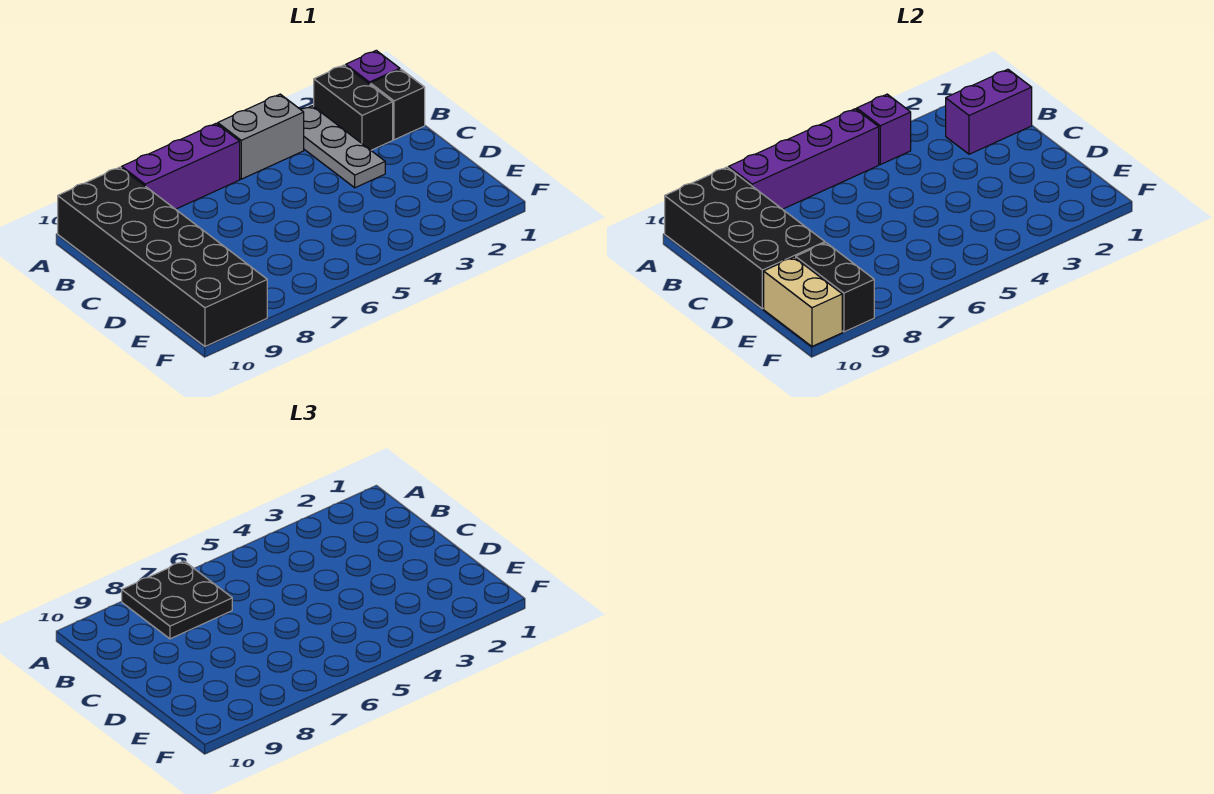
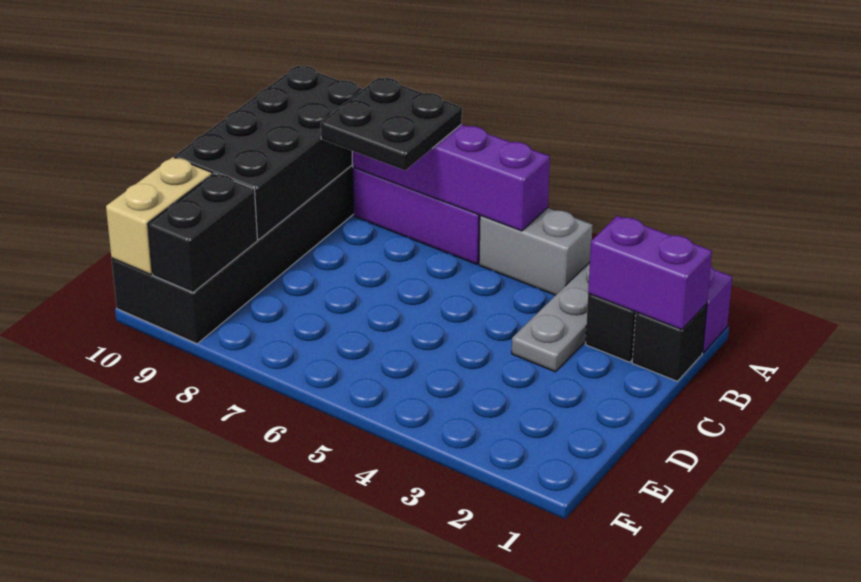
purple brick A4 level 2 -> none

